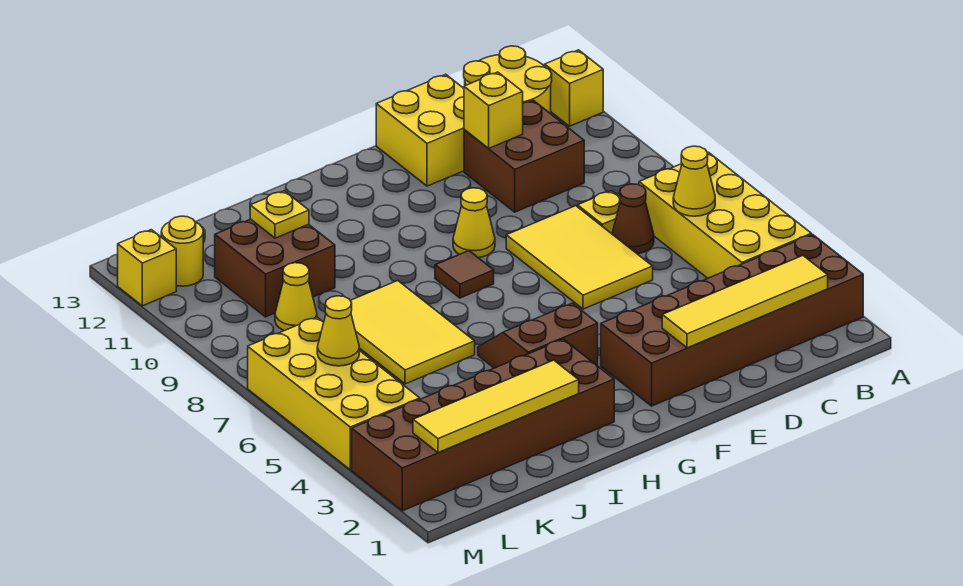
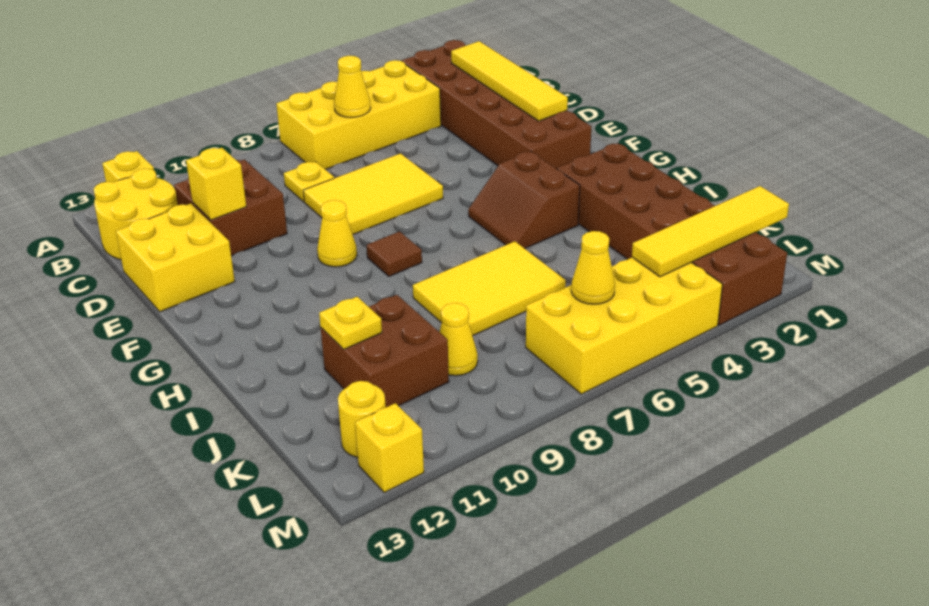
brown cone C7 level 1 -> none
yellow tile I2:L2 level 2 -> yellow tile L1:L4 level 2

